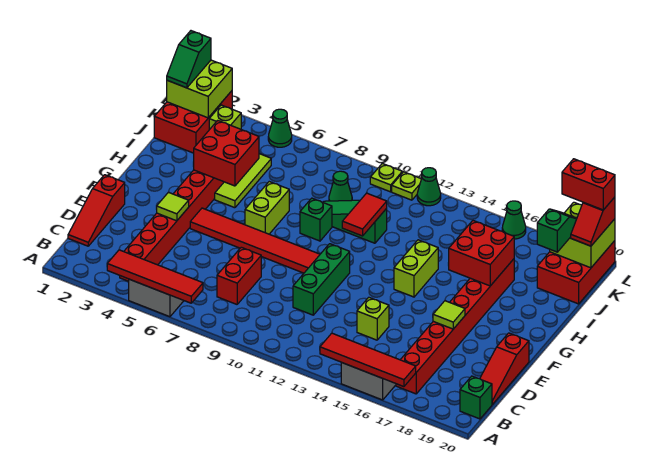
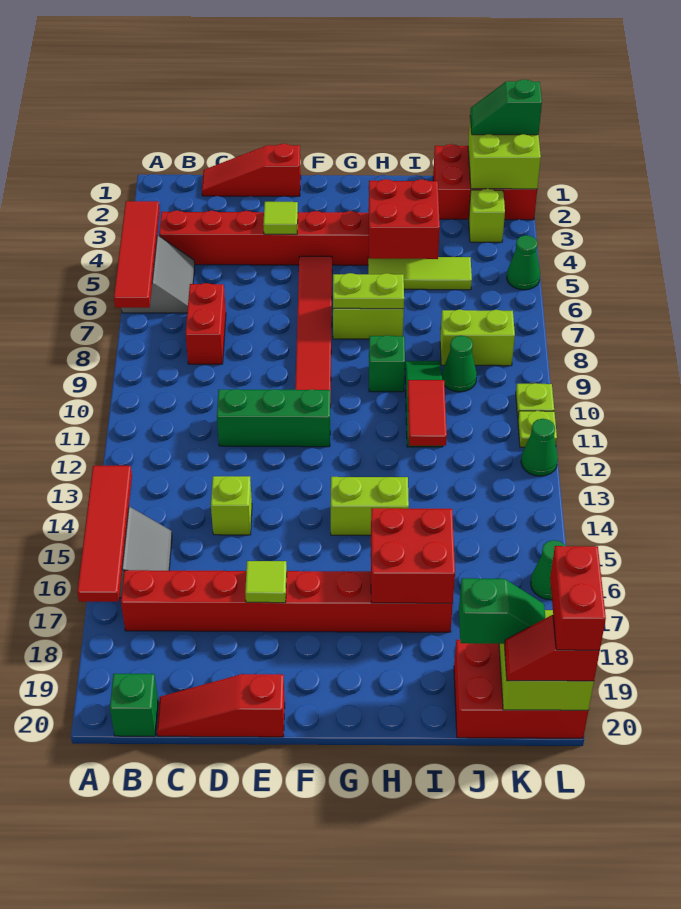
red brick C8:D8 level 1 -> red brick C7:C8 level 1
none -> lime plate G7:H7 level 2
red tile H11:I11 level 2 -> red tile I11:I12 level 2
none -> lime brick J8:K8 level 1

